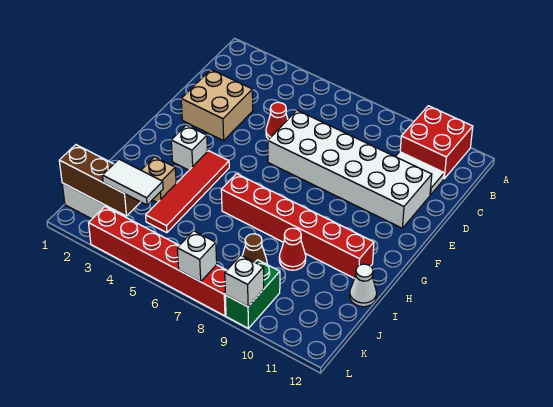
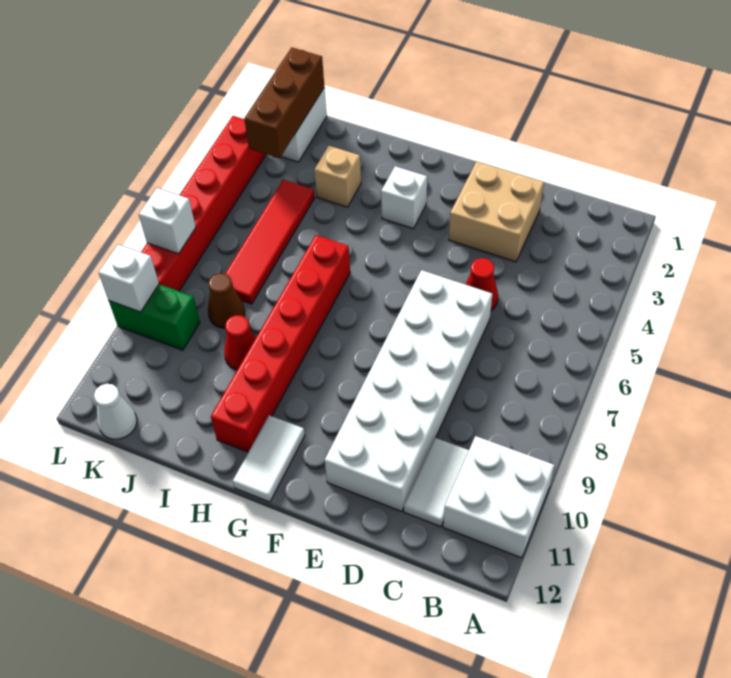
red brick A10:B11 level 1 -> white brick A10:B11 level 1
red tile G4:J4 level 1 -> red tile J4:J7 level 1
white cone I12 level 1 -> white cone K12 level 1
white tile K3:K4 level 3 -> white tile G11:G12 level 1

